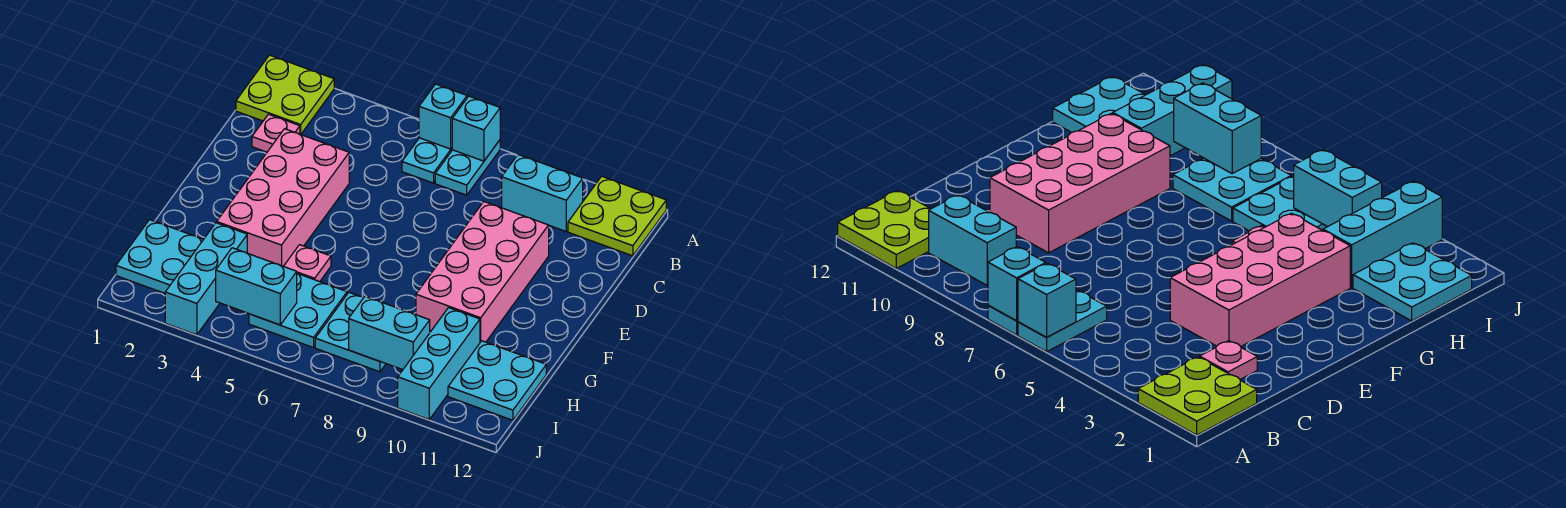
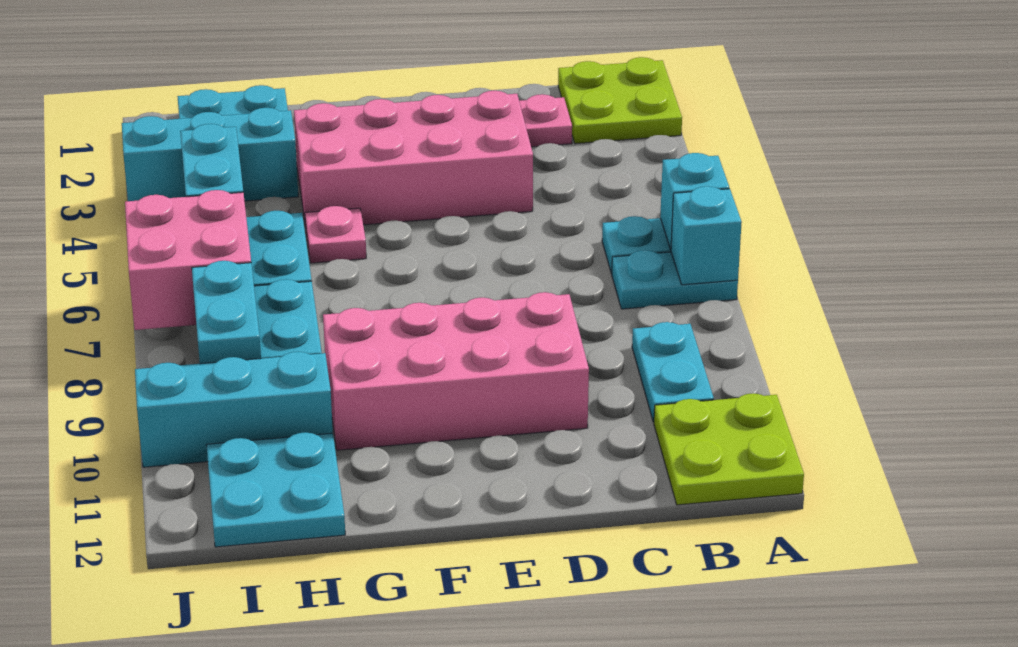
cyan brick B9:B10 level 1 -> cyan plate B9:B10 level 1
none -> pink brick I6:J7 level 2

